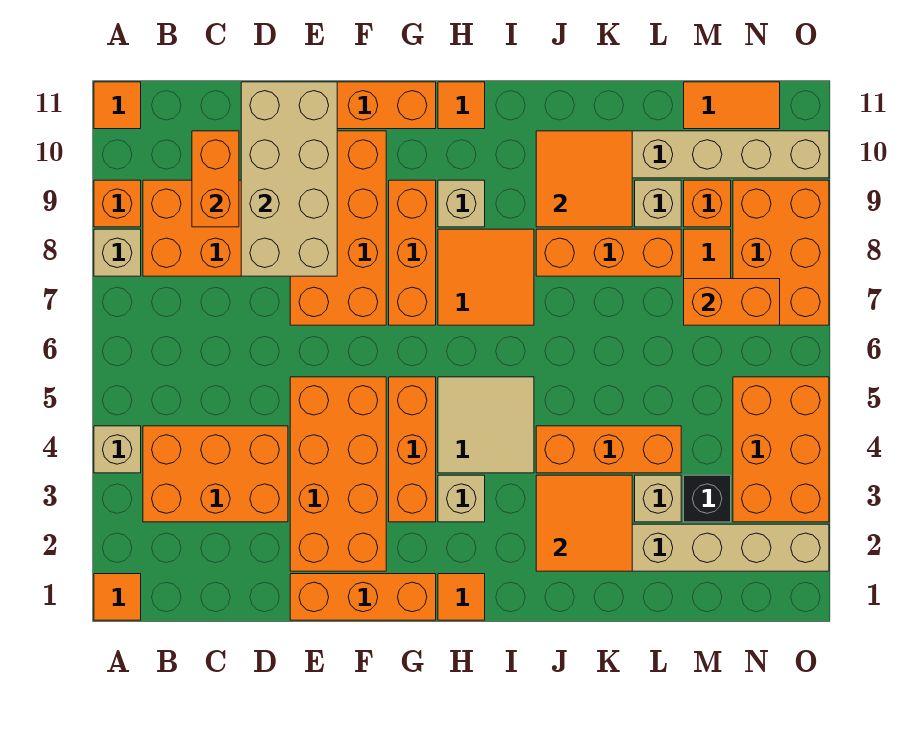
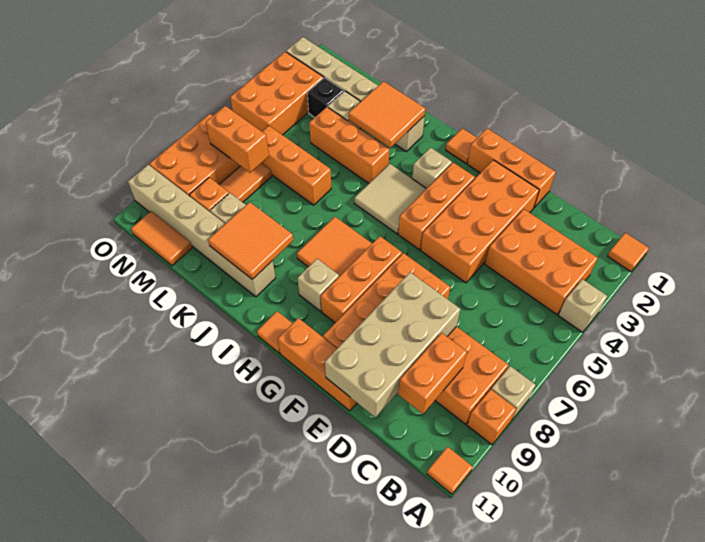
orange brick J8:L8 level 1 -> orange brick K6:M6 level 1

